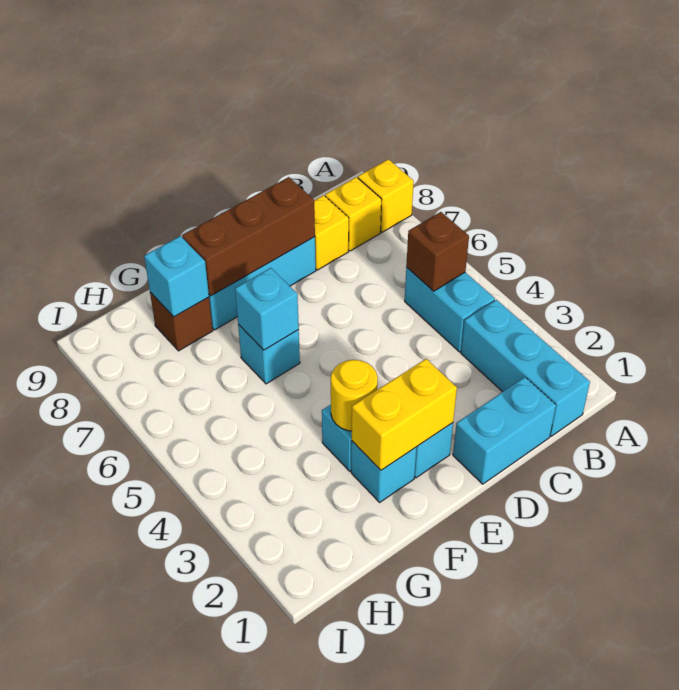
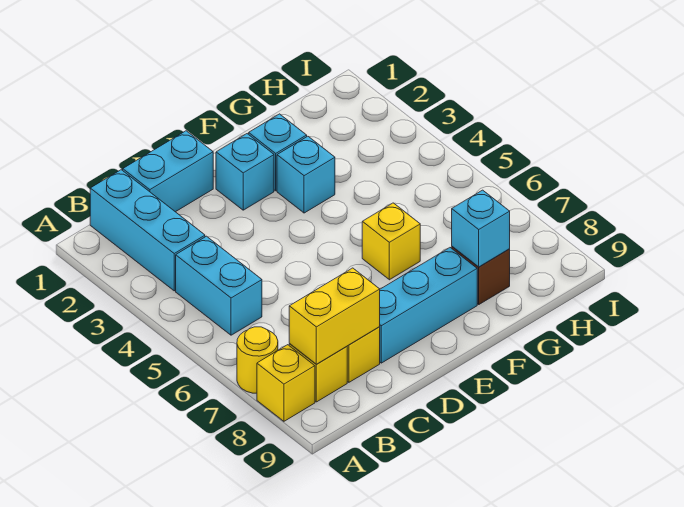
brown brick B5 level 2 -> none
brown brick D8:F8 level 2 -> none
yellow brick E2:F2 level 2 -> yellow brick B8:C8 level 2
yellow round brick F3 level 2 -> yellow round brick A7 level 1
cyan brick F6 level 1 -> yellow brick F6 level 1
cyan brick F6 level 2 -> none

